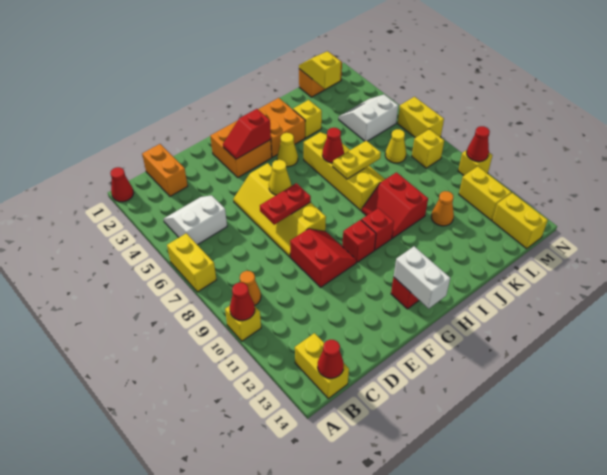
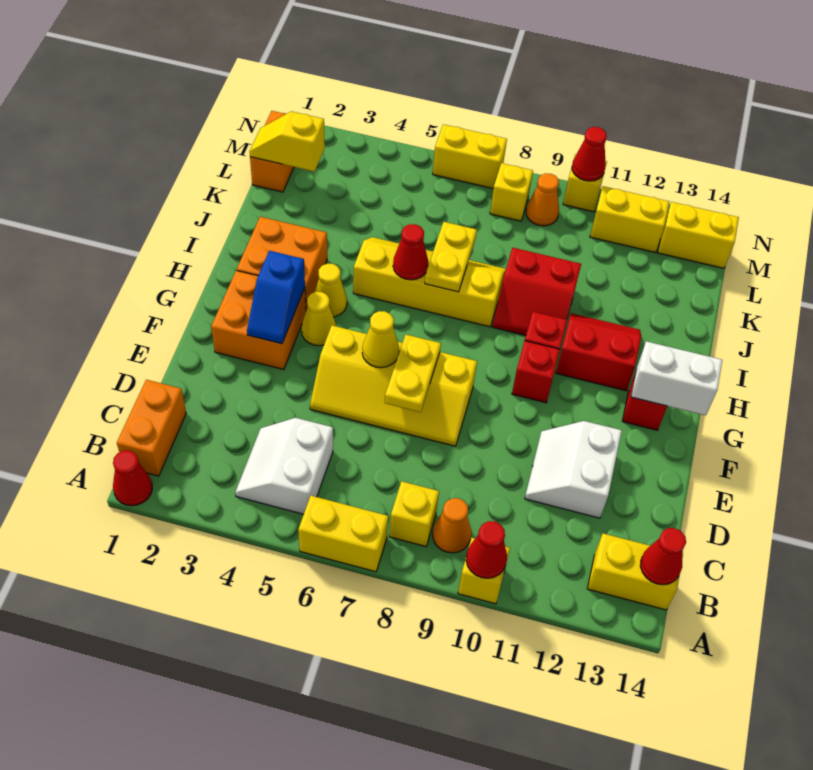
orange brick C1:C2 level 1 -> orange brick B1:C1 level 1
red plate E7:F7 level 2 -> yellow plate E7:F7 level 2
red slope E9:F10 level 1 top E -> red slope H11:I12 level 1 top H
red slope F3:G3 level 2 top G -> blue slope F3:G3 level 2 top G
yellow brick J3 level 1 -> yellow brick B8 level 1
orange cone K11 level 1 -> orange cone M9 level 1
white slope L4:M5 level 1 top 5 -> white slope D11:E12 level 1 top 12
yellow cone L7 level 1 -> yellow cone G4 level 1

